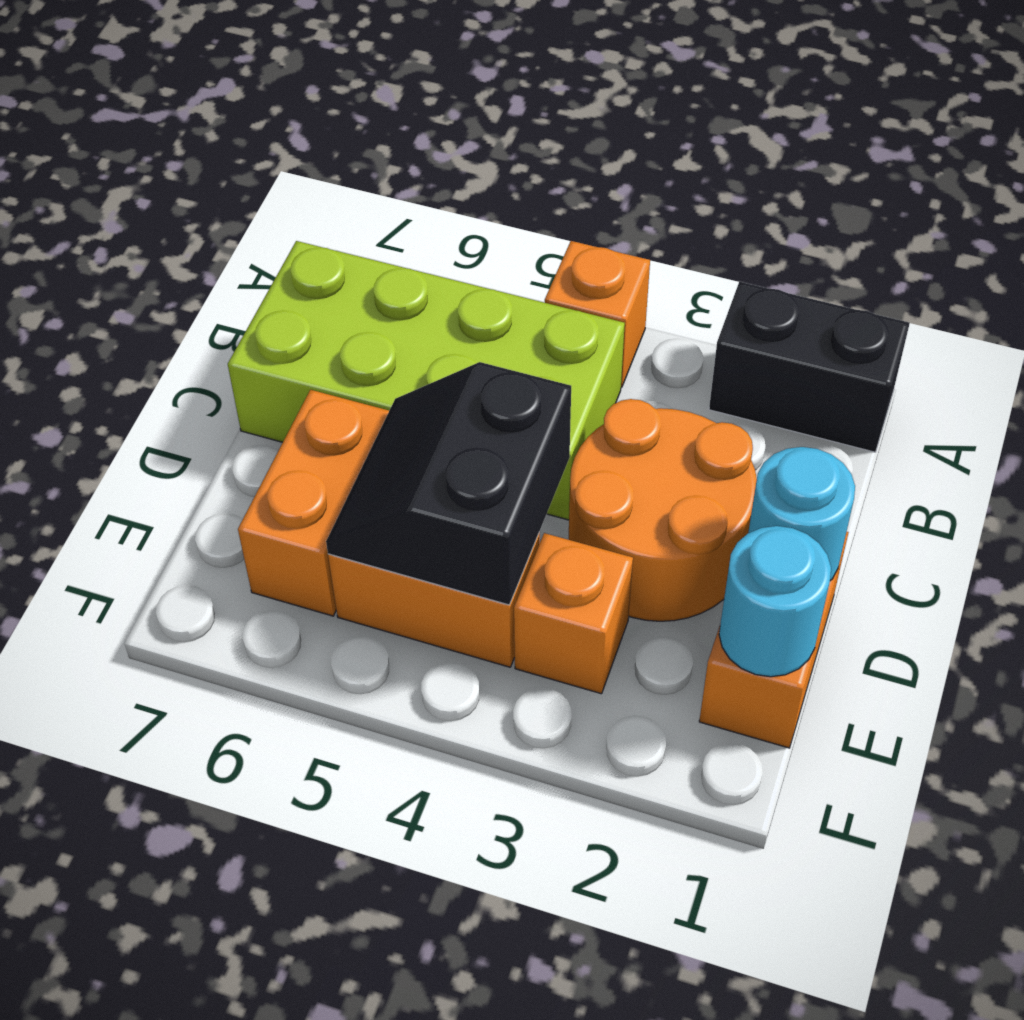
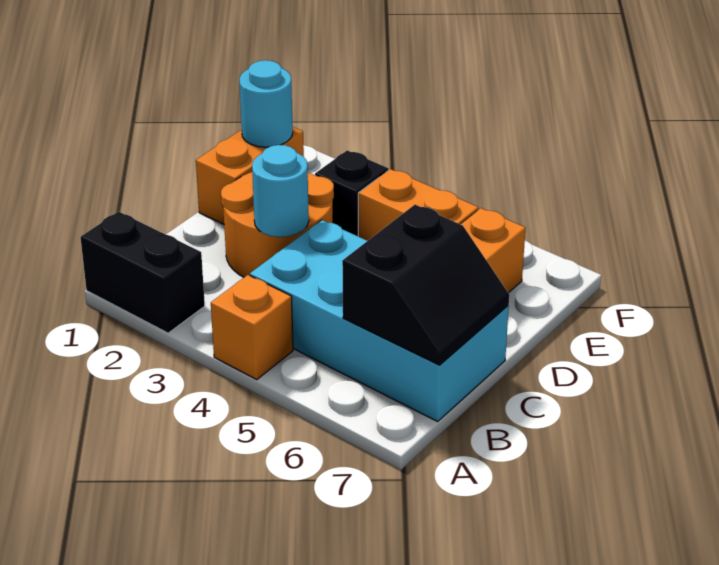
lime brick B4:C7 level 1 -> cyan brick B4:C7 level 1
cyan round brick D1 level 2 -> cyan round brick C3 level 2
black slope D4:E5 level 2 top 4 -> black slope B6:C7 level 2 top 6
orange brick E3 level 1 -> black brick E3 level 1

